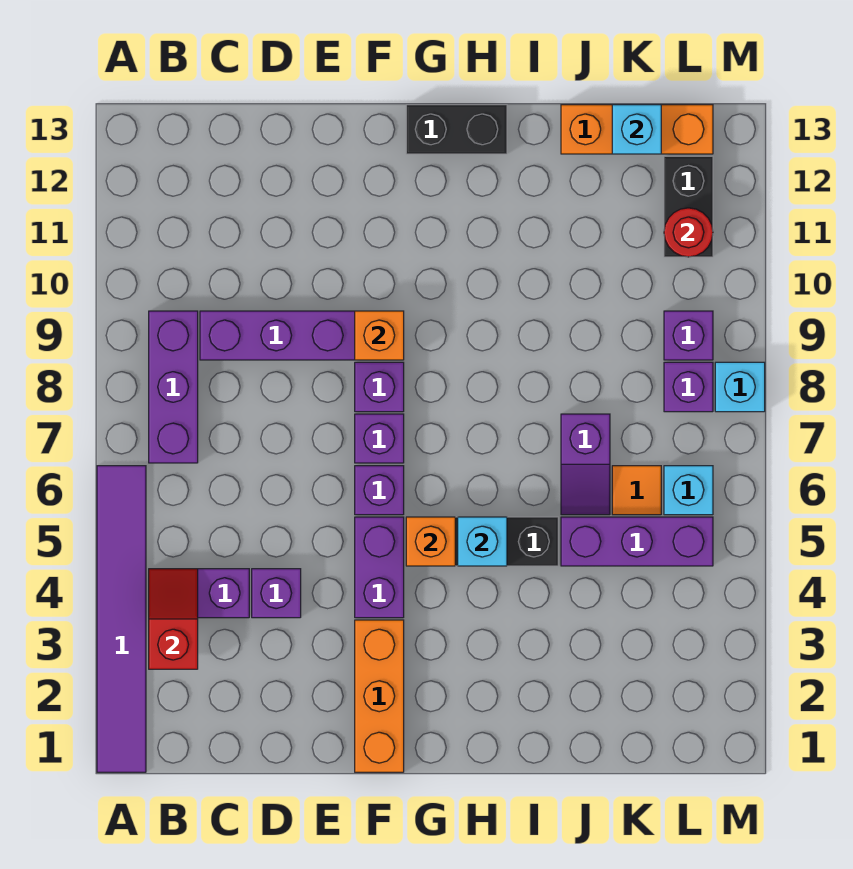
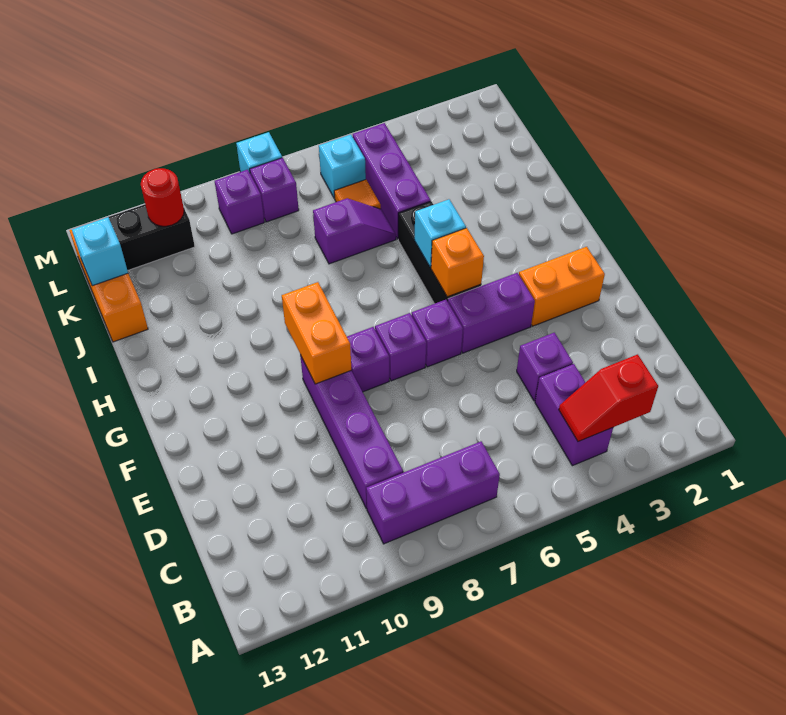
purple tile A1:A6 level 1 -> none
orange brick F1:F3 level 1 -> orange brick F2:F3 level 1
orange brick F9 level 2 -> orange brick F9:G9 level 2
black brick G13:H13 level 1 -> none

